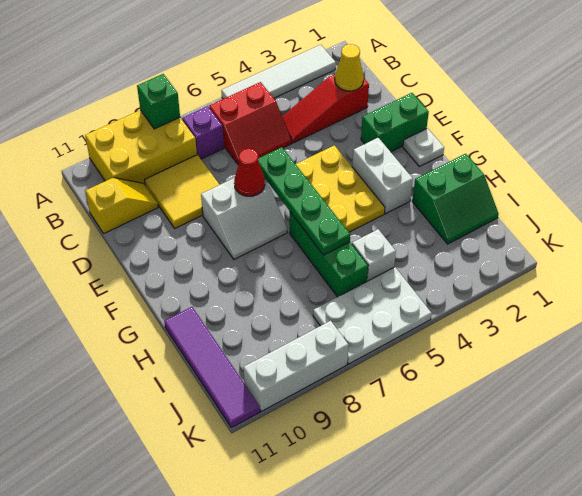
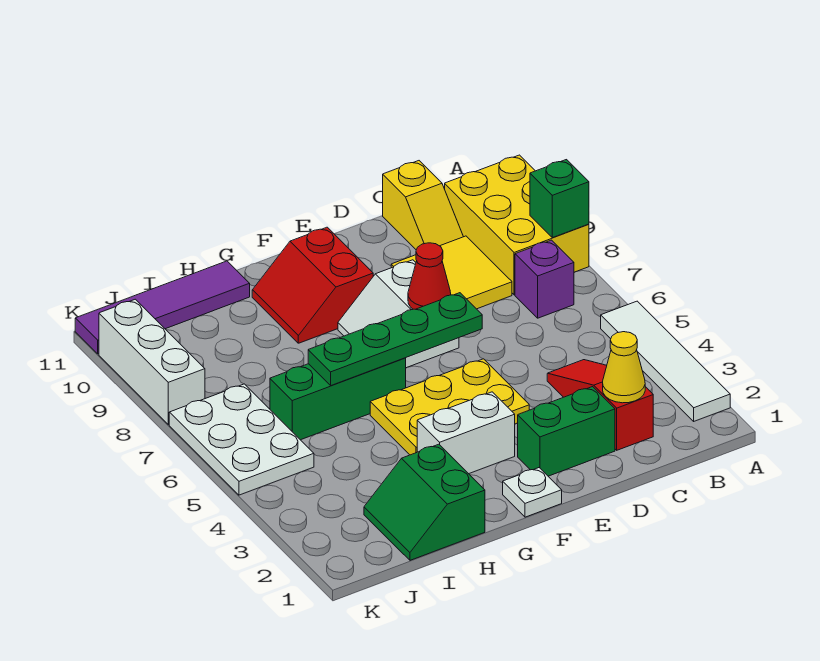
red slope B5:C6 level 1 top B -> red slope F9:G10 level 1 top F
green brick E1:E2 level 1 -> green brick D2:E2 level 1
white brick I5 level 1 -> none

